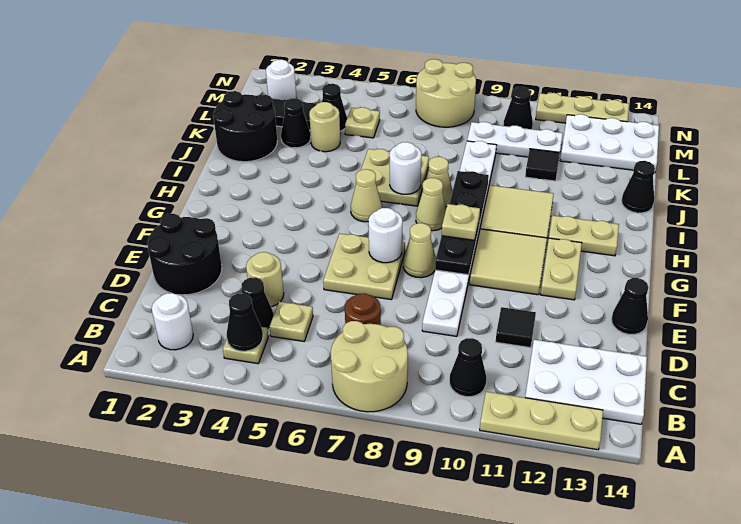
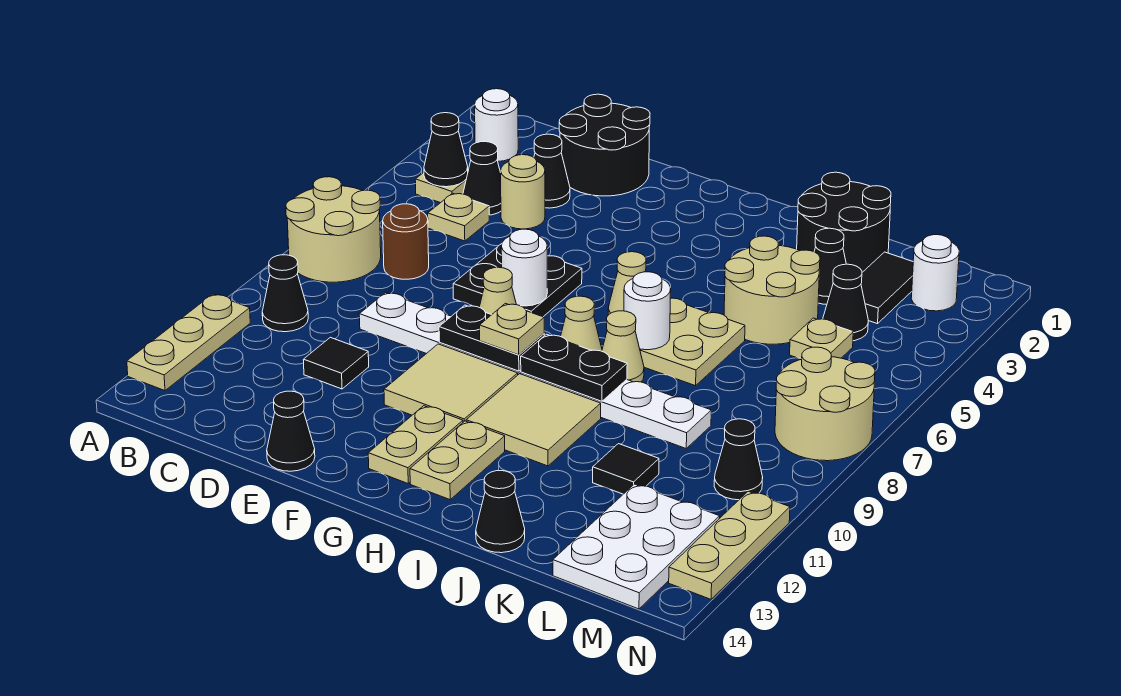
white plate B12:C14 level 1 -> none
none -> black cone D3 level 1
tan plate E6:F7 level 1 -> black plate E6:F7 level 1
tan plate F12:G12 level 1 -> tan plate G12:G13 level 1
tan round brick K4 level 1 -> tan round brick J4:K5 level 1
white plate L9:L11 level 1 -> none

